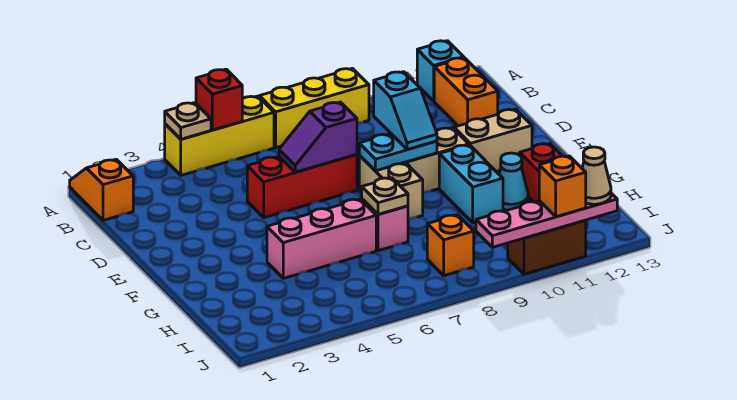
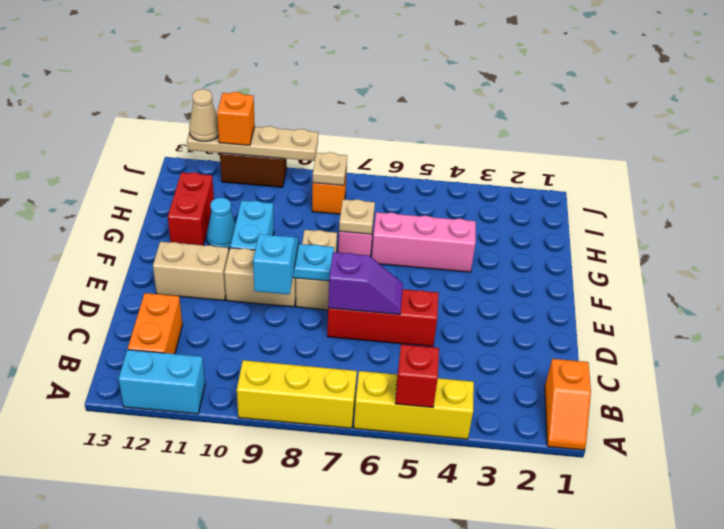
tan plate A4 level 2 -> tan plate I8 level 2
cyan brick A12 level 1 -> cyan brick A11:A12 level 1
pink plate J9:J12 level 2 -> tan plate J9:J12 level 2

